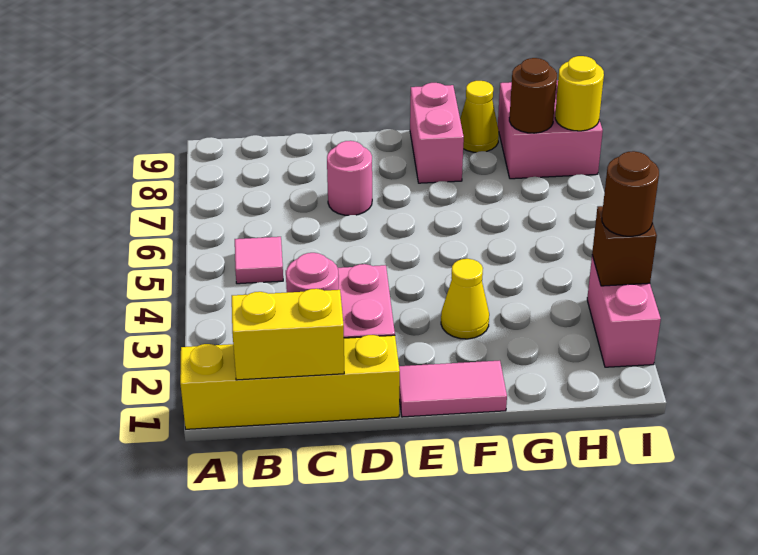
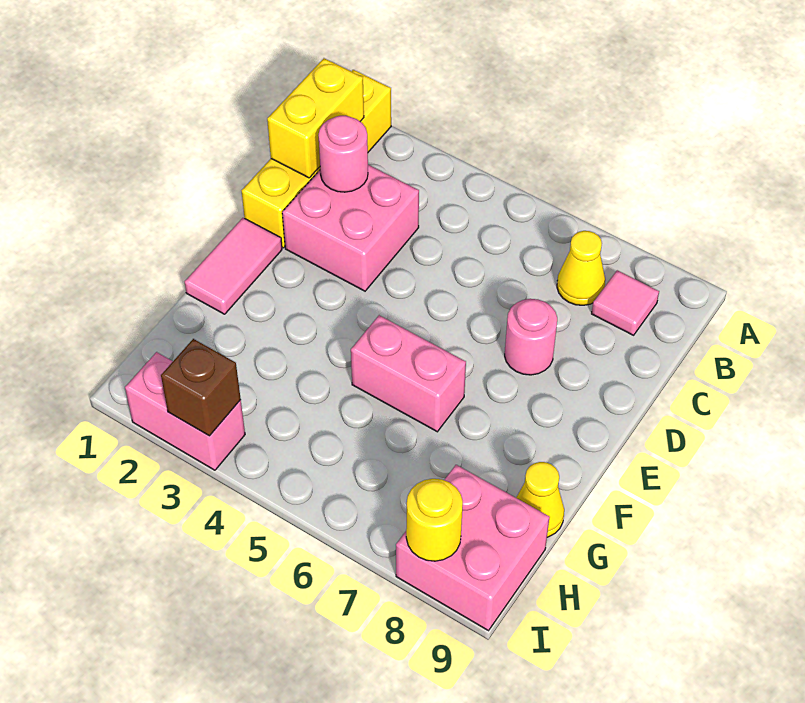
pink tile B5 level 1 -> pink tile B8 level 1
yellow cone F3 level 1 -> yellow cone B7 level 1
pink brick F8:F9 level 1 -> pink brick F5:F6 level 1
brown round brick H8 level 2 -> none
brown round brick I3 level 3 -> none

